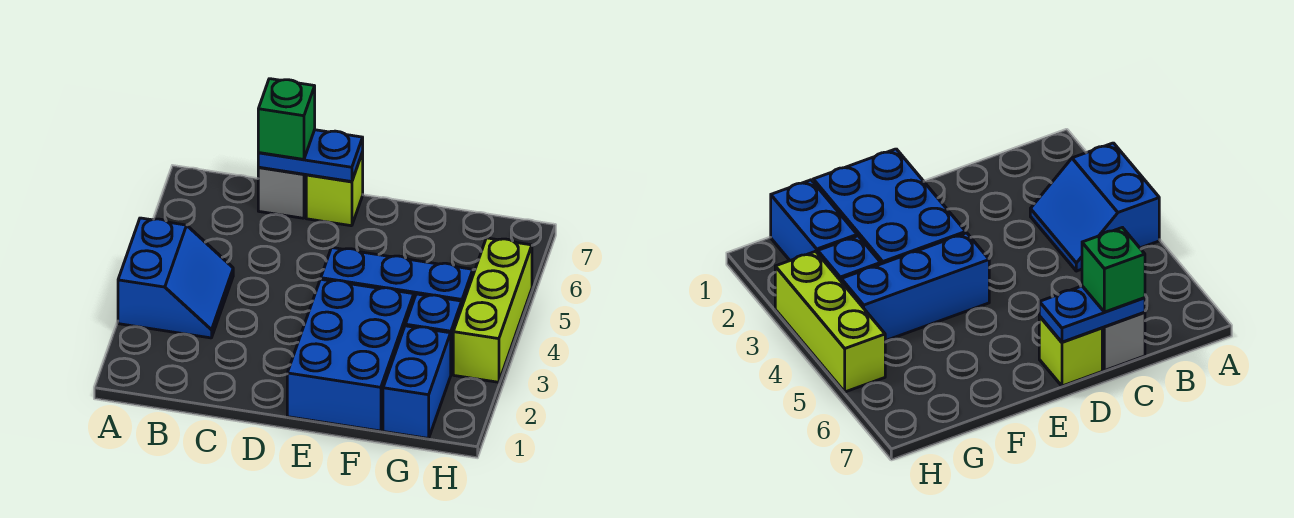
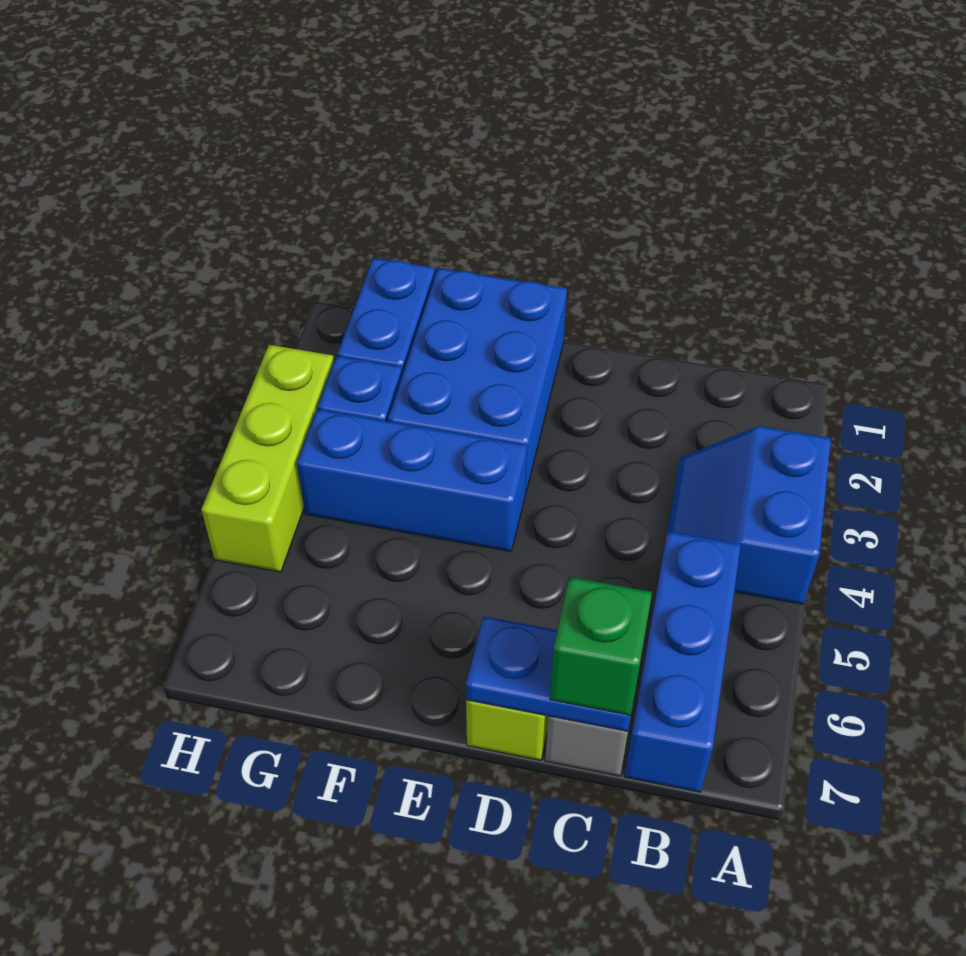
none -> blue brick B5:B7 level 1

